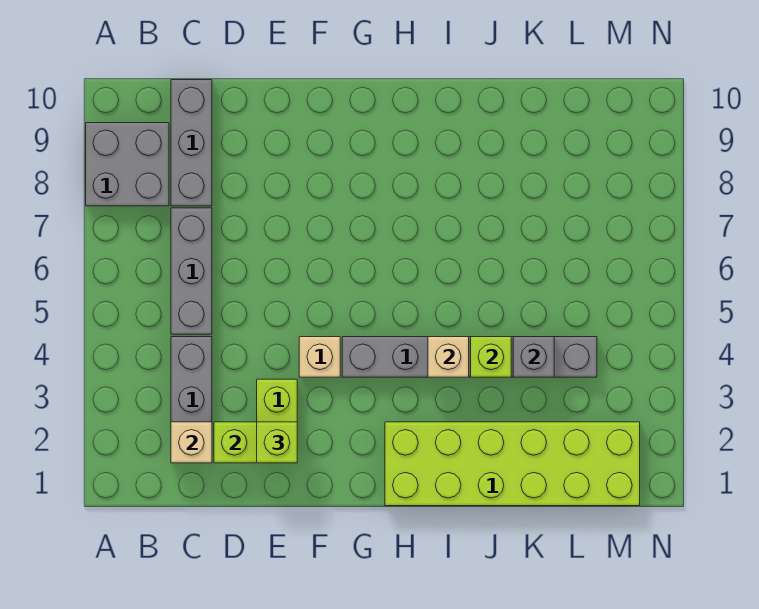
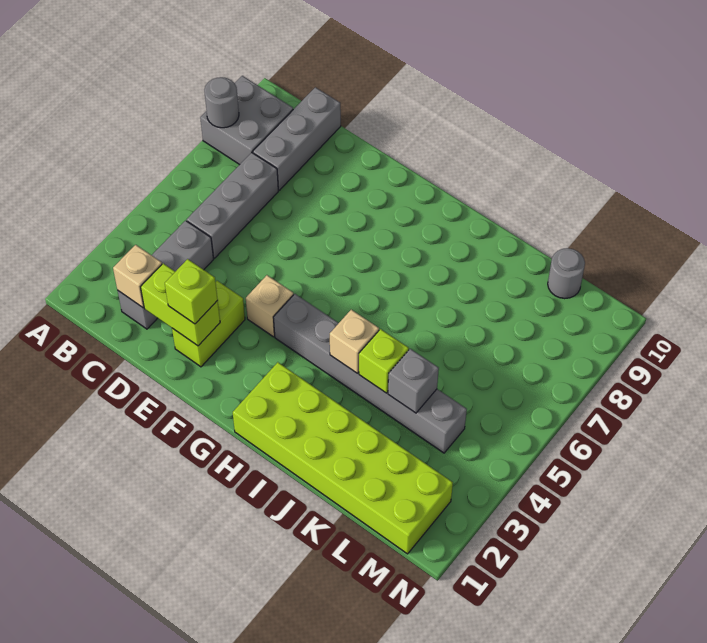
none -> grey round brick A8 level 2
none -> grey round brick L10 level 1

